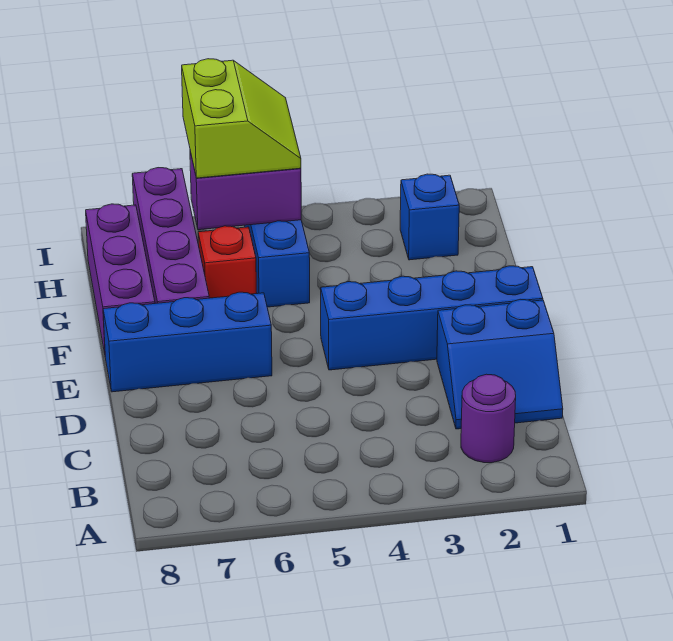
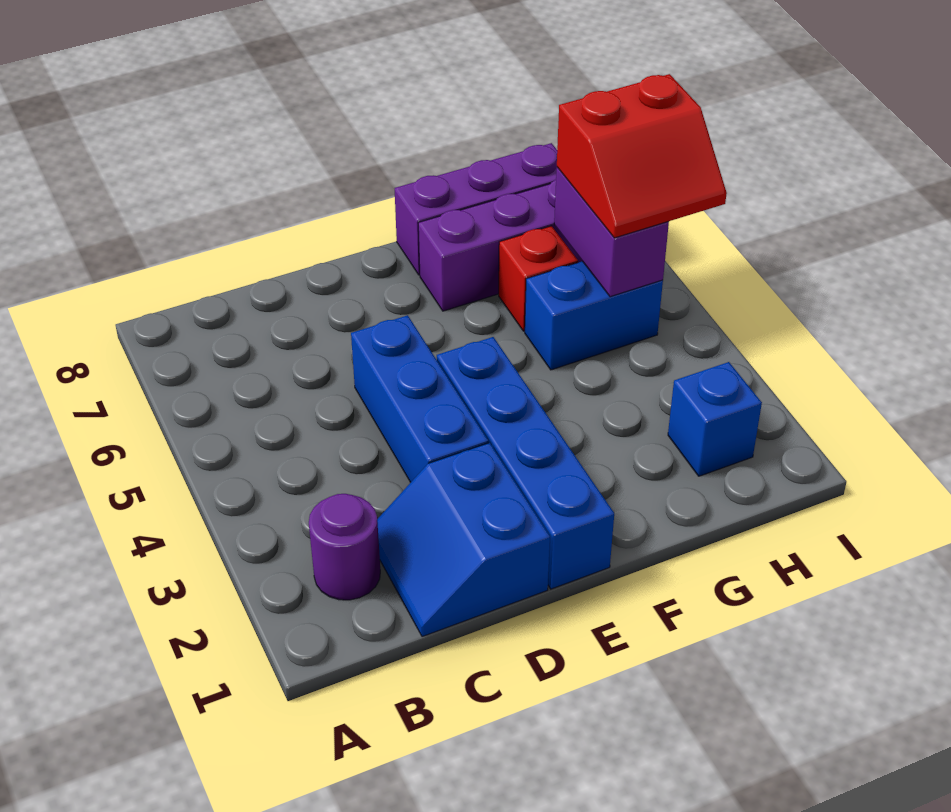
blue brick E6:E8 level 1 -> blue brick D3:D5 level 1
lime slope H5:I6 level 3 top 6 -> red slope H5:I6 level 3 top 6

